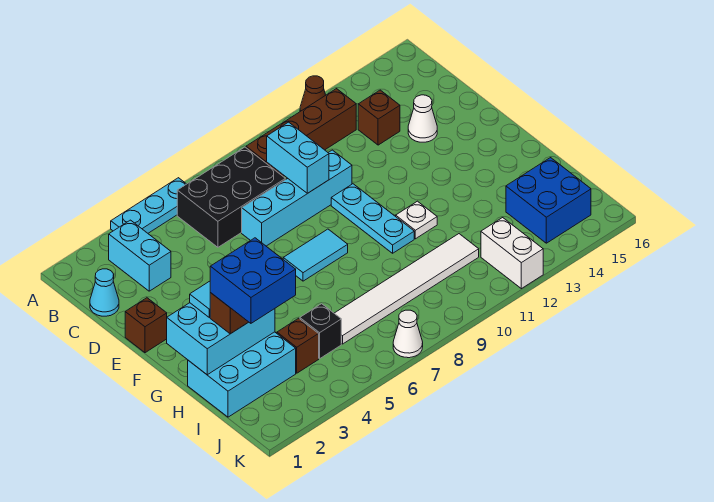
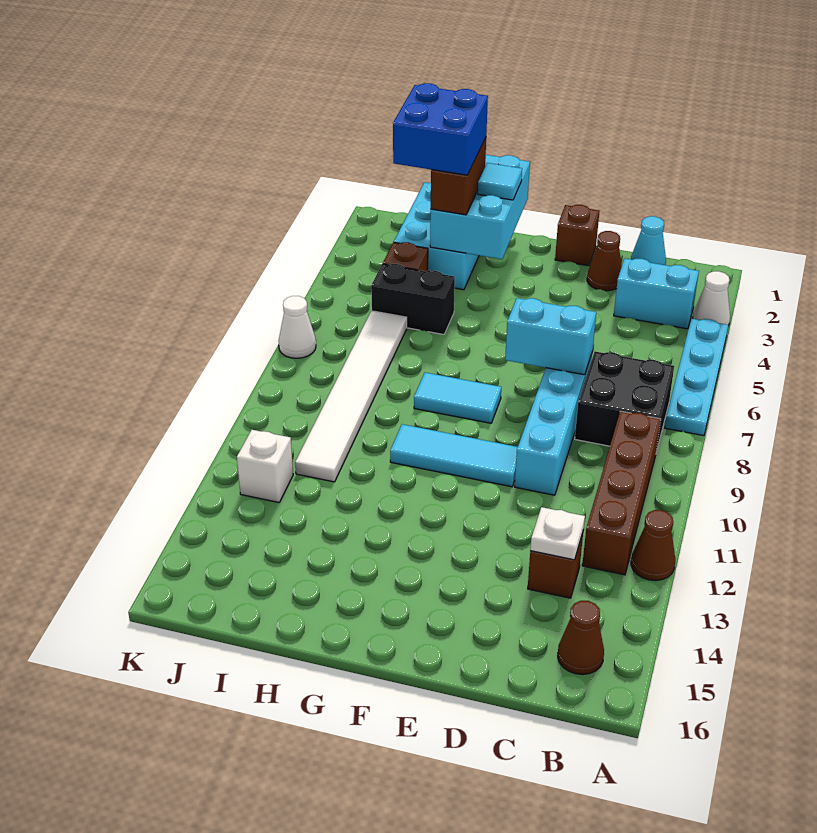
cyan plate A4:A6 level 1 -> cyan plate A4:A7 level 1
black brick B6:C8 level 1 -> black brick B7:C8 level 1
none -> brown cone B15 level 1
cyan brick C9:D9 level 2 -> cyan brick D7:E7 level 2
none -> brown cone D2 level 1
white cone D14 level 1 -> white cone A3 level 1
cyan plate E10:G10 level 1 -> cyan tile E10:G10 level 1
cyan tile F7:F8 level 1 -> cyan tile F8:G8 level 1
white plate G11 level 1 -> white plate C13 level 2
black brick I5 level 1 -> black brick H5:I5 level 1
blue brick I14:J15 level 1 -> none
white brick J12:K12 level 1 -> white brick J12 level 1

